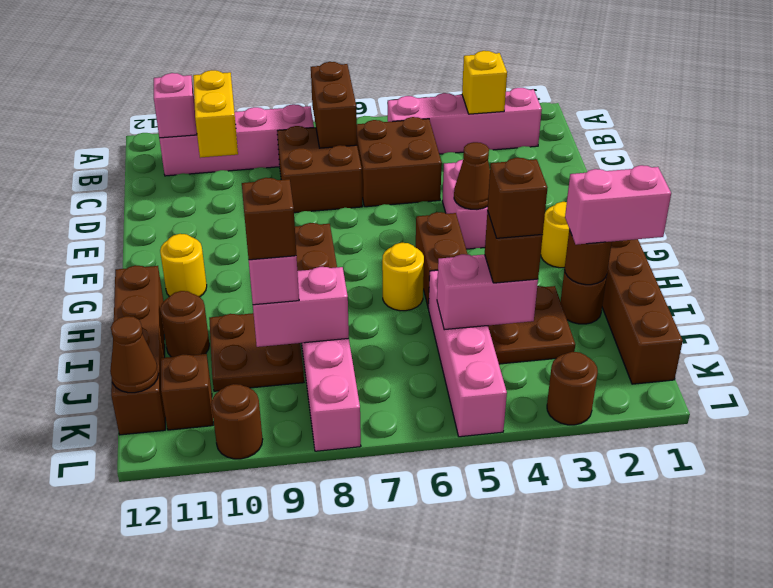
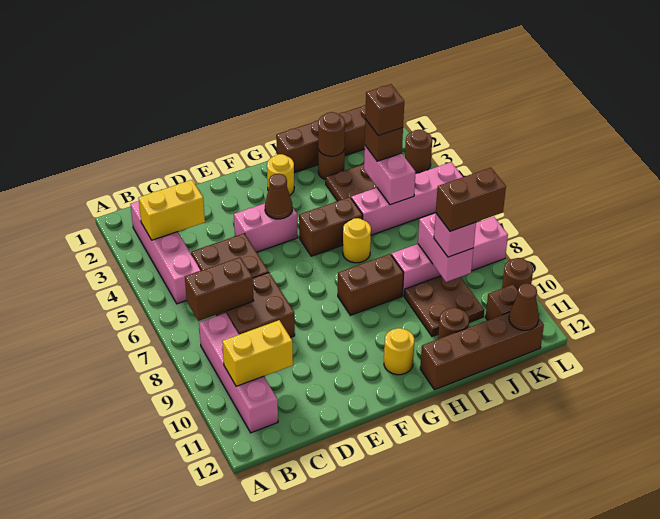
yellow brick B3 level 2 -> yellow brick B3:C3 level 2
pink brick B11 level 2 -> none
pink brick I1:I2 level 3 -> none
brown brick J9 level 4 -> brown brick J9:K9 level 4

